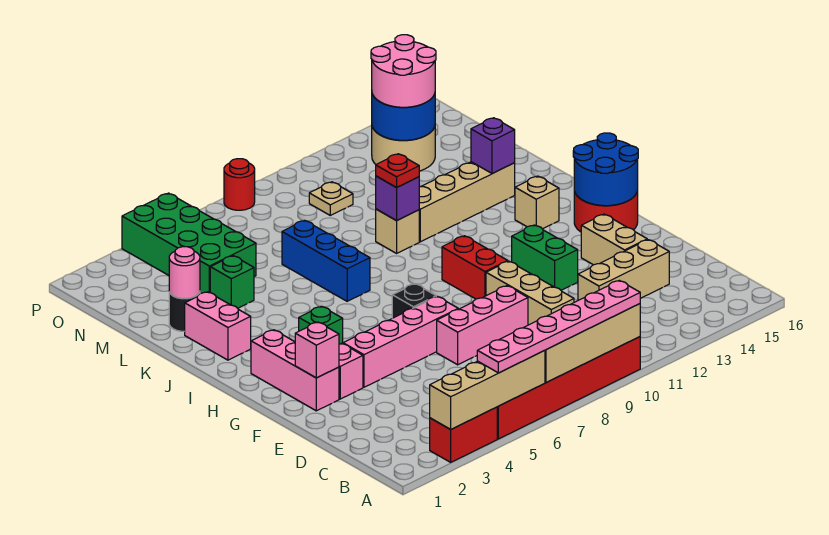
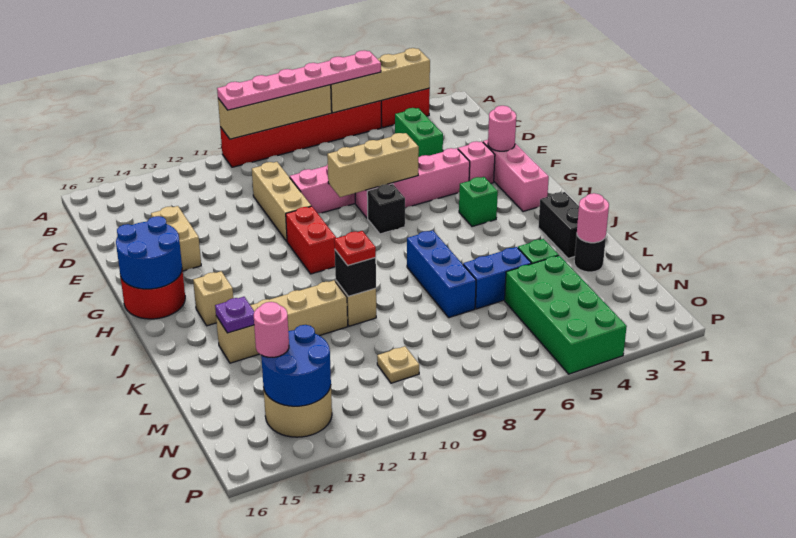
tan brick D12:D14 level 1 -> tan brick F6:F8 level 2
pink brick F2 level 2 -> pink round brick F2 level 2
green brick F12:G12 level 1 -> green brick C4:D4 level 1
pink brick J2:K2 level 1 -> black brick J2:K2 level 1
purple brick K10 level 2 -> black brick K10 level 2
purple brick K14 level 2 -> purple plate K14 level 2
none -> blue brick L5:L6 level 1
pink round brick N13:O14 level 3 -> pink round brick N14 level 3
red round brick P8 level 1 -> none

